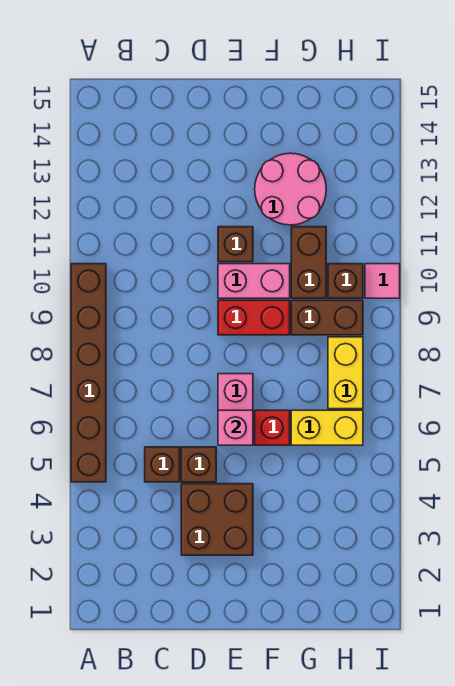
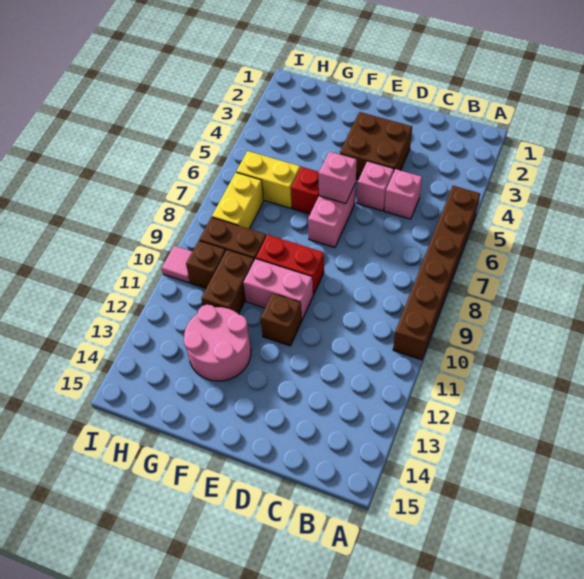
brown brick C5 level 1 -> pink brick C5 level 1
brown brick D5 level 1 -> pink brick D5 level 1

